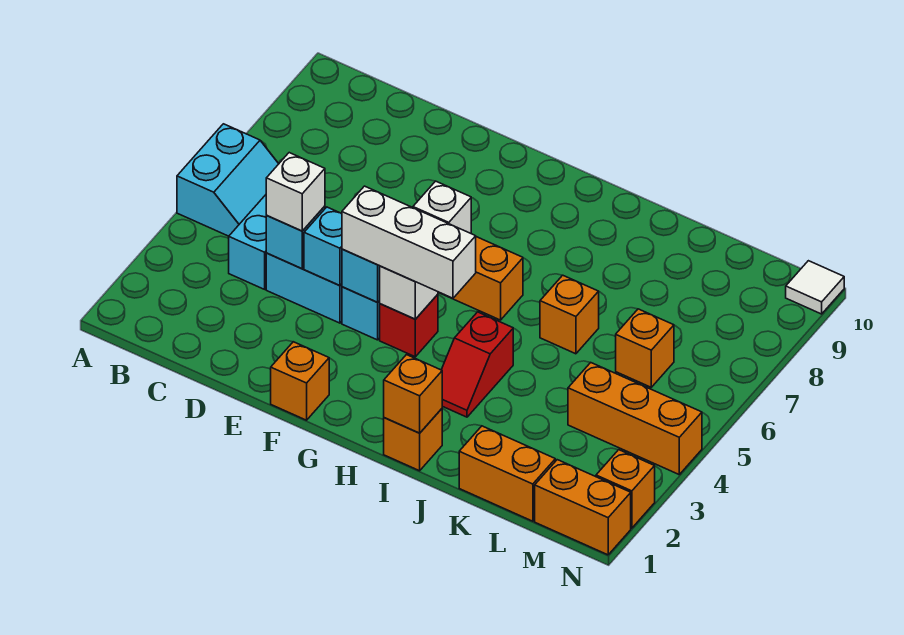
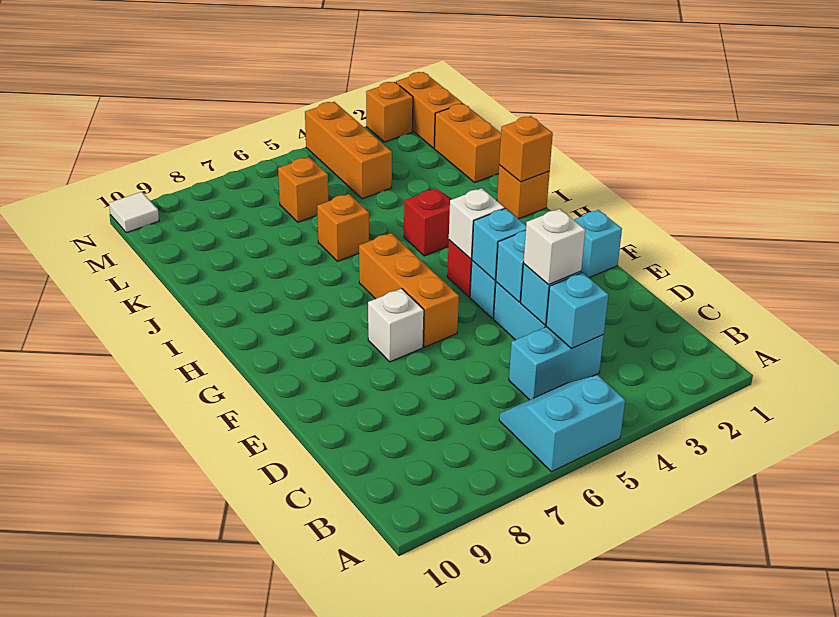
none -> cyan brick C4 level 2
orange brick F1 level 1 -> cyan brick F1 level 1
white brick F4:H4 level 3 -> none

